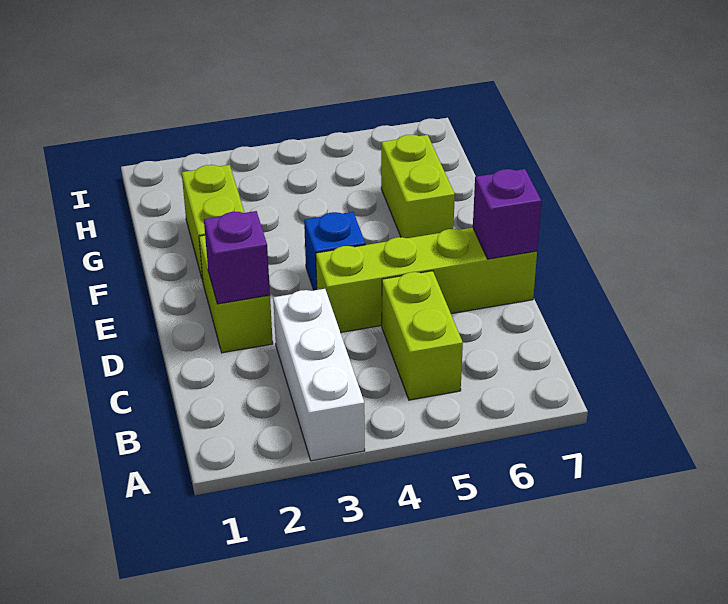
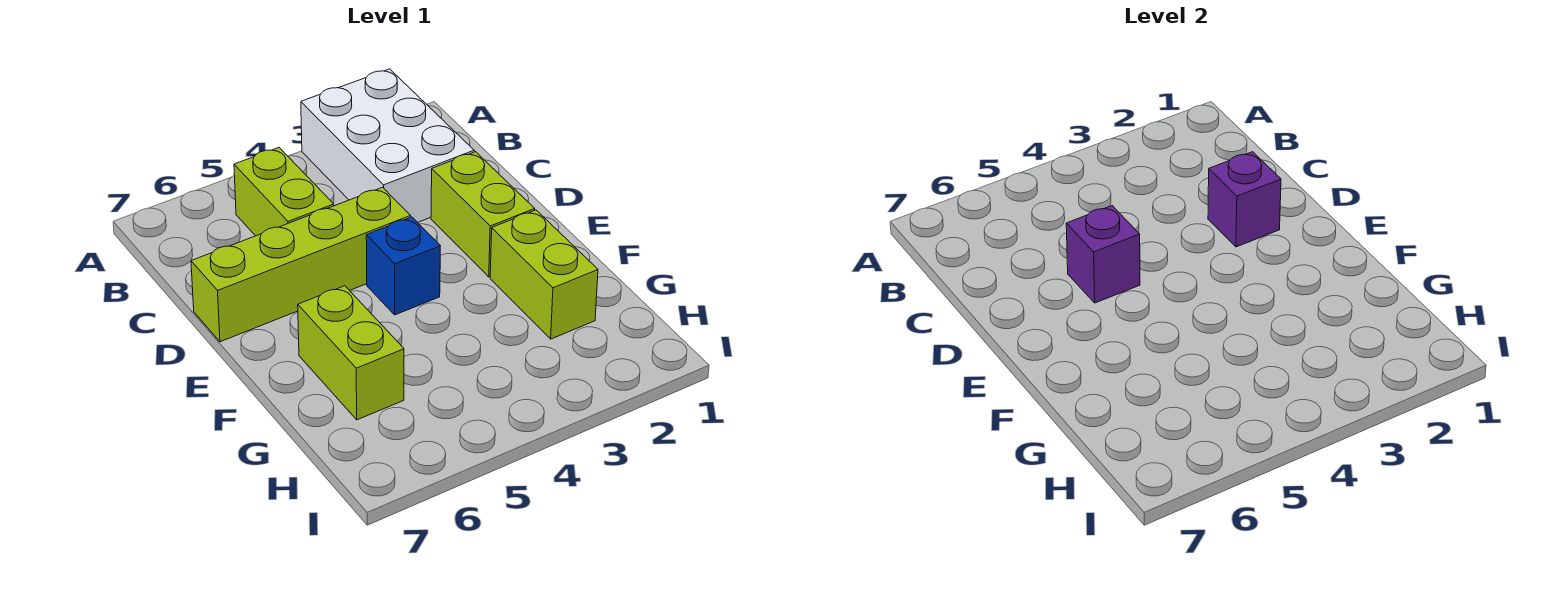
white brick A3:C3 level 1 -> white brick A2:C3 level 1
purple brick D7 level 2 -> purple brick D5 level 2

